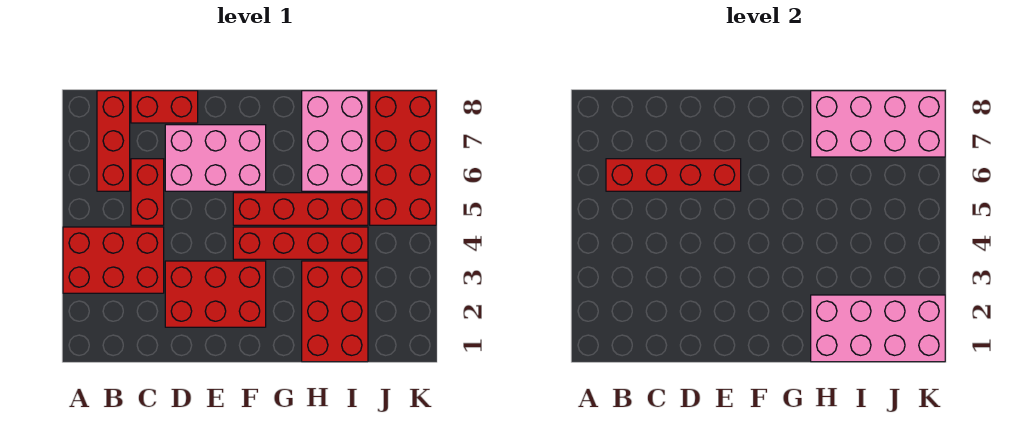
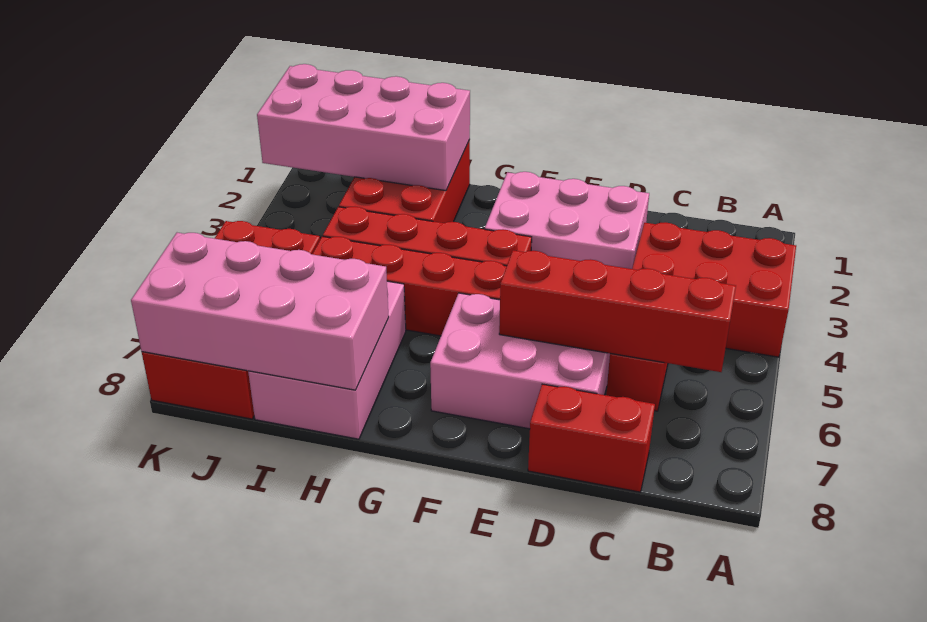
red brick B6:B8 level 1 -> none
red brick D2:F3 level 1 -> pink brick D2:F3 level 1

